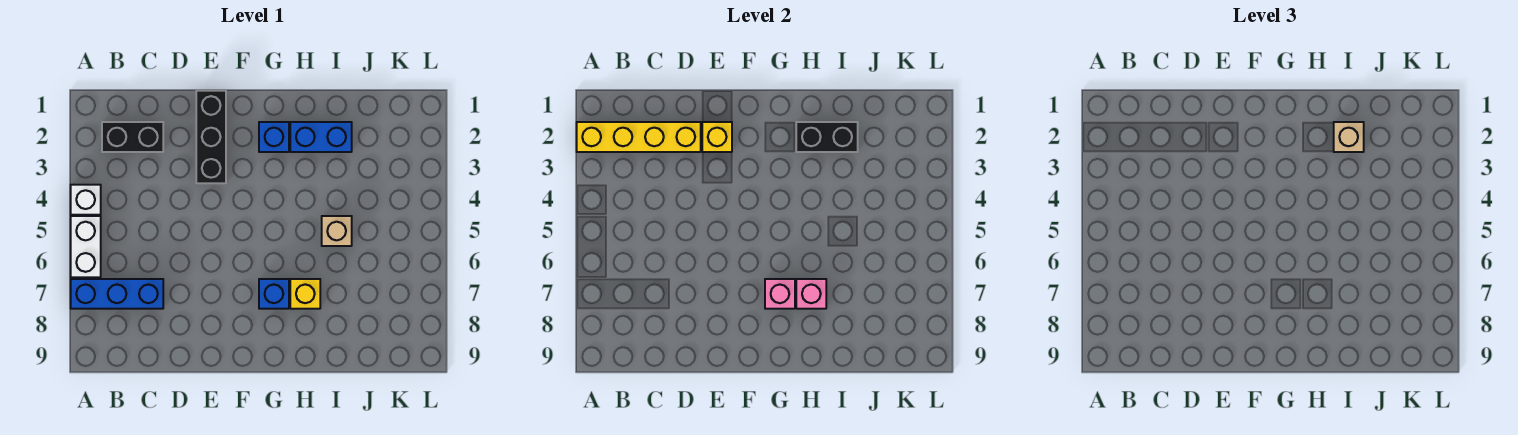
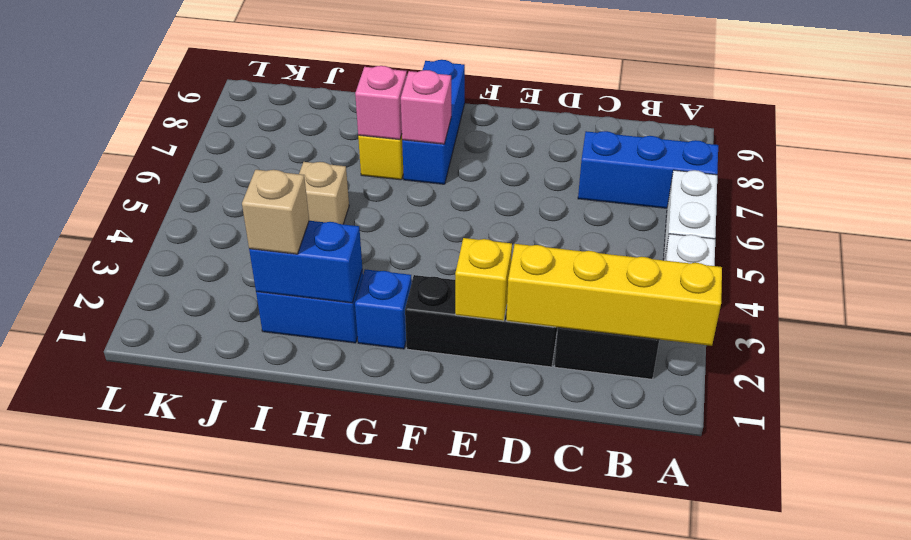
black brick E1:E3 level 1 -> black brick D2:F2 level 1
blue brick G7 level 1 -> blue brick G7:G9 level 1
black brick H2:I2 level 2 -> blue brick H2:I2 level 2

